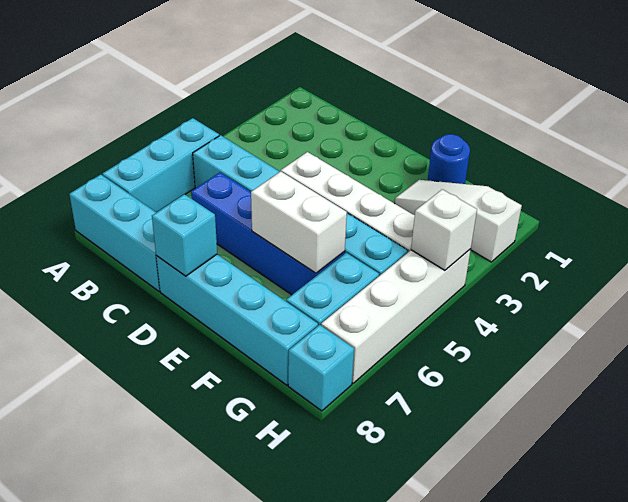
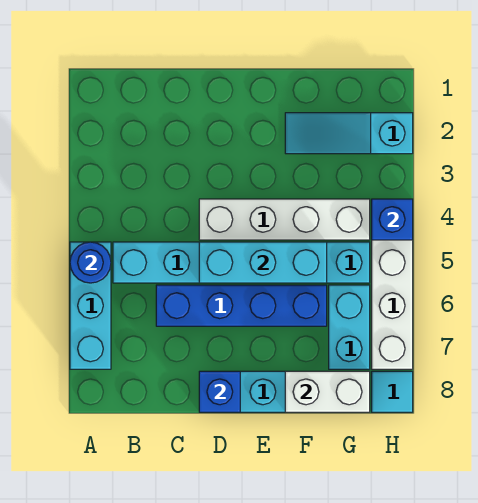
cyan brick A8:C8 level 1 -> cyan brick D5:F5 level 2
cyan brick D8 level 2 -> blue brick D8 level 2
white brick E6:F6 level 2 -> white brick F8:G8 level 2
blue round brick F1 level 1 -> blue round brick A5 level 2
white slope F2:H2 level 1 top H -> cyan slope F2:H2 level 1 top H
white brick H4 level 2 -> blue brick H4 level 2
cyan brick H8 level 1 -> cyan tile H8 level 1

